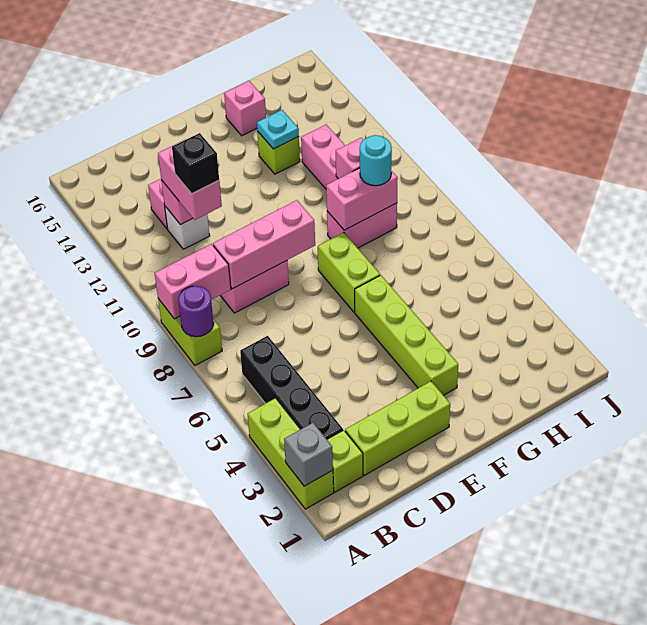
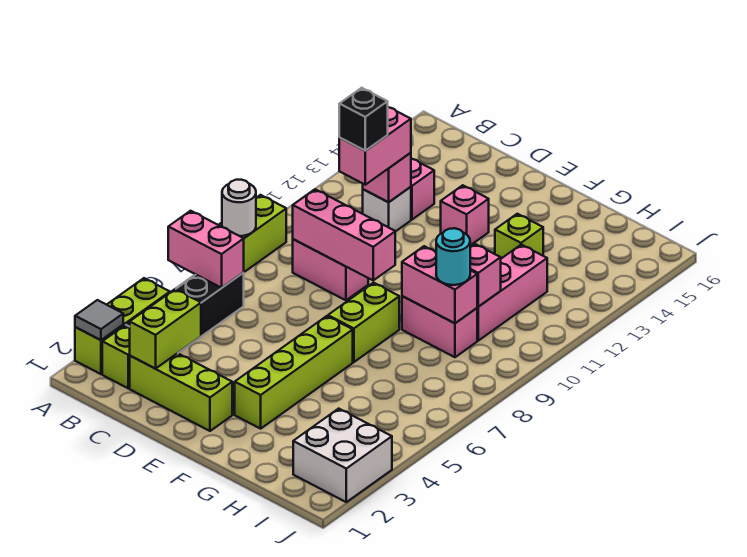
grey brick A2 level 2 -> grey tile A2 level 2
purple round brick A8 level 2 -> white round brick A8 level 2
pink brick A9:B9 level 2 -> pink brick A6:B6 level 2
none -> lime brick C2:C3 level 2
cyan plate G13 level 2 -> none
pink brick G15 level 1 -> pink brick E13 level 1
none -> white brick I2:J3 level 1

